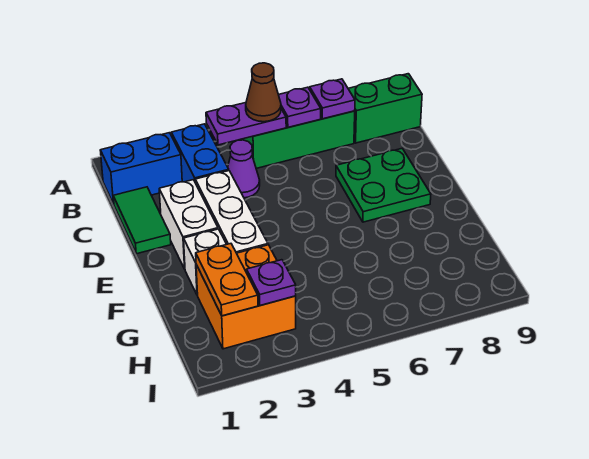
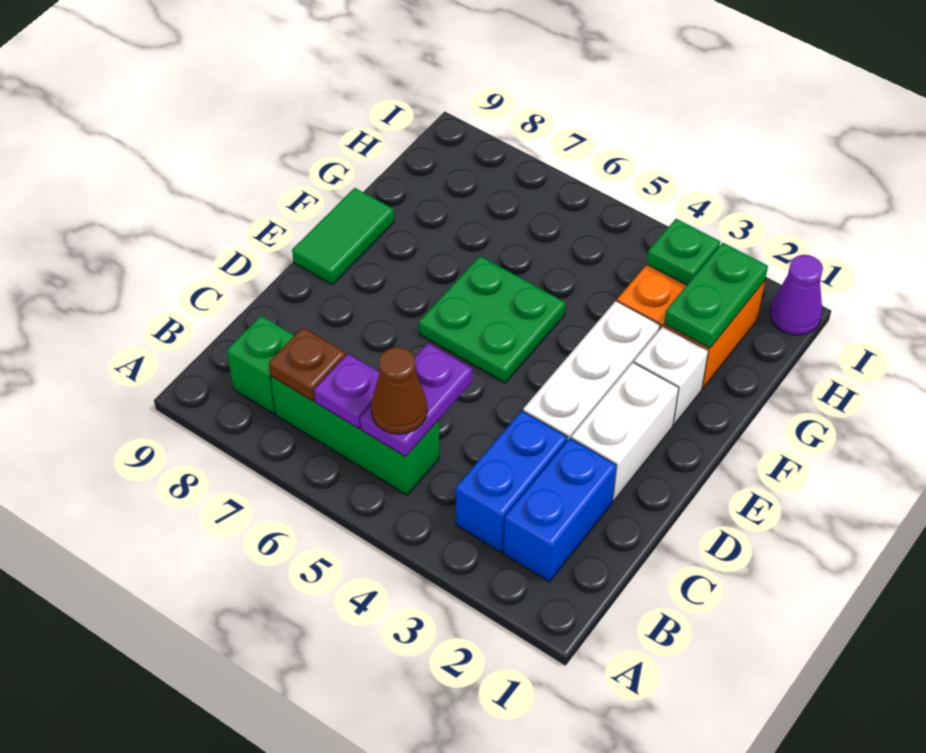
blue brick B1:B2 level 1 -> blue brick B2:C2 level 1
purple plate B4:B5 level 2 -> purple plate B5:C5 level 2
purple plate B7 level 2 -> brown plate B7 level 2
green brick B8:B9 level 1 -> green brick B8 level 1
green tile C1:D1 level 1 -> green tile E9:F9 level 1
purple cone C4 level 1 -> purple cone I1 level 1
green plate D7:E8 level 1 -> green plate E5:F6 level 1
orange plate G2:H2 level 2 -> green plate G2:H2 level 2
purple plate H3 level 2 -> green plate H3 level 2

